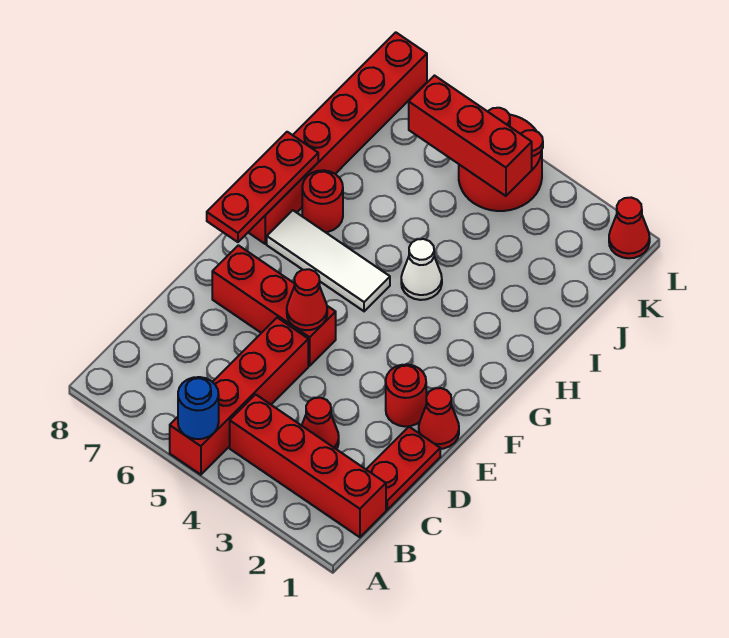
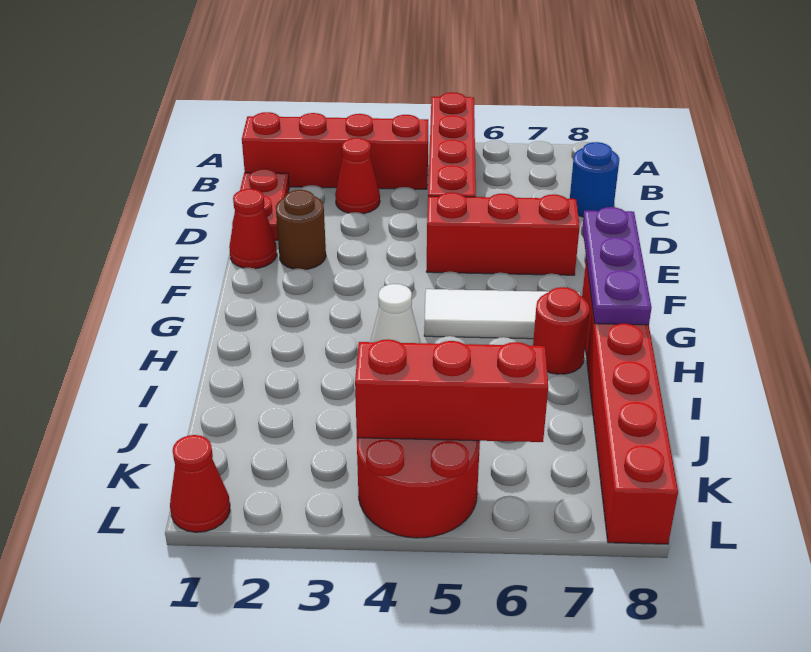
blue round brick A5 level 2 -> blue round brick C8 level 1
red round brick E2 level 1 -> brown round brick E2 level 1
red cone E5 level 2 -> none
red plate F8:H8 level 2 -> purple plate F8:H8 level 2

